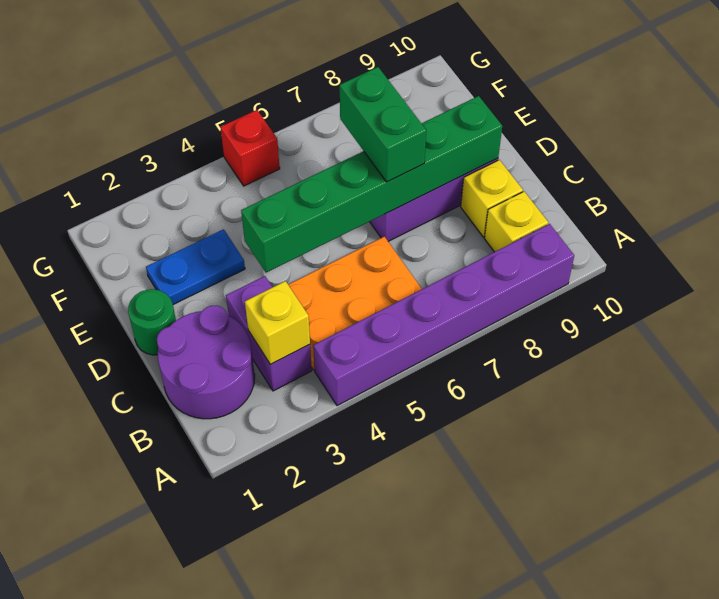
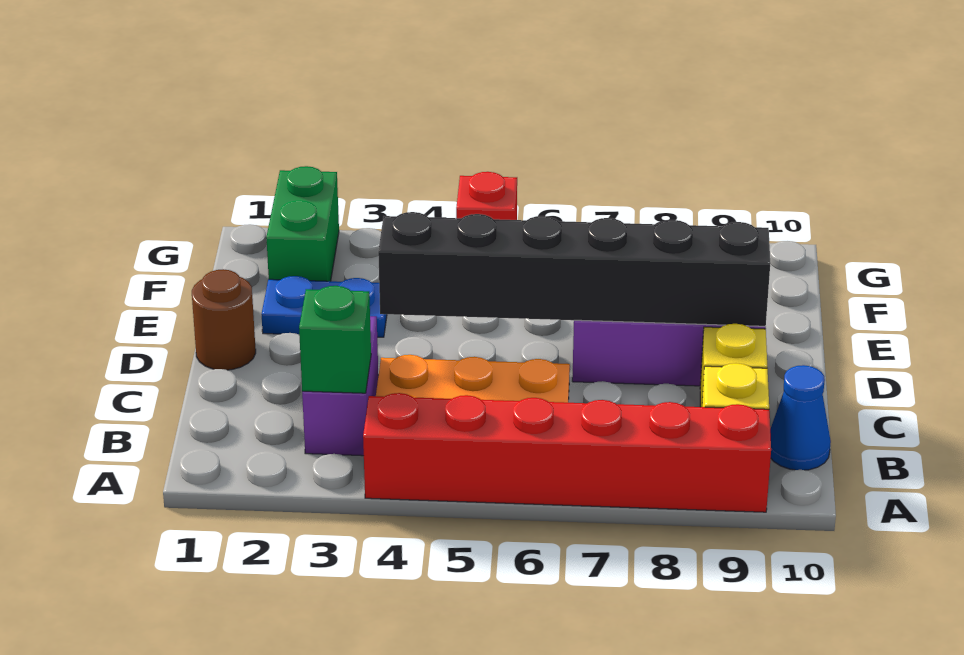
purple brick A4:A9 level 1 -> red brick A4:A9 level 1
purple round brick B1:C2 level 1 -> none
yellow brick B3 level 2 -> green brick B3 level 2
none -> blue cone B10 level 1
green round brick D1 level 1 -> brown round brick D1 level 1
green brick D4:D9 level 2 -> black brick D4:D9 level 2
green brick D7:E7 level 3 -> green brick F2:G2 level 1

